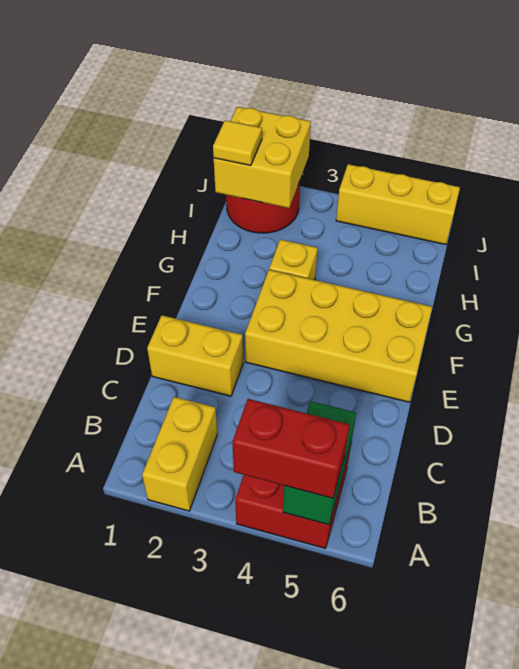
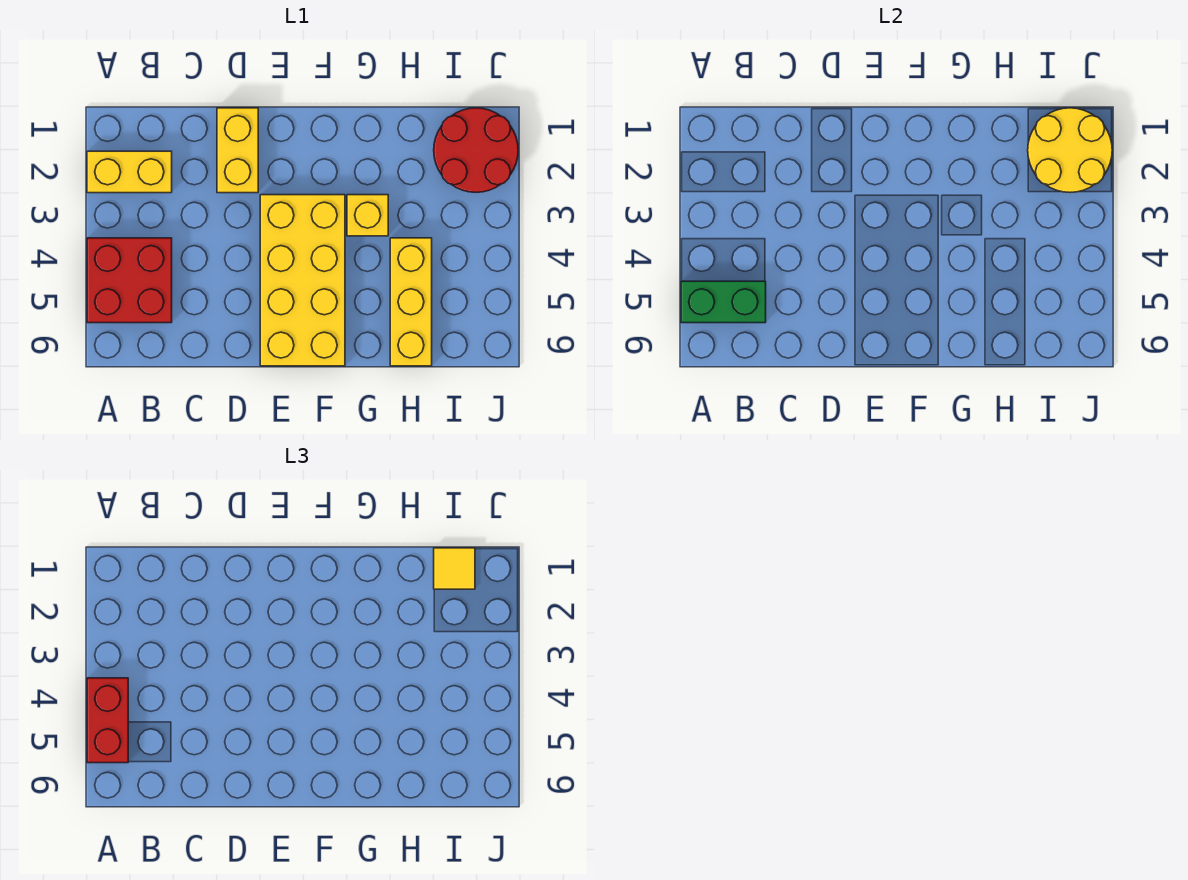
yellow brick I1:J2 level 2 -> yellow round brick I1:J2 level 2
yellow brick J4:J6 level 1 -> yellow brick H4:H6 level 1

